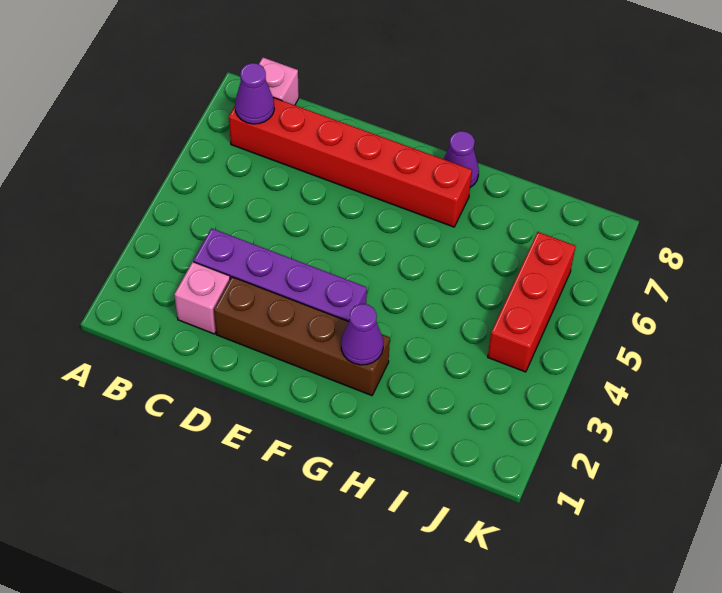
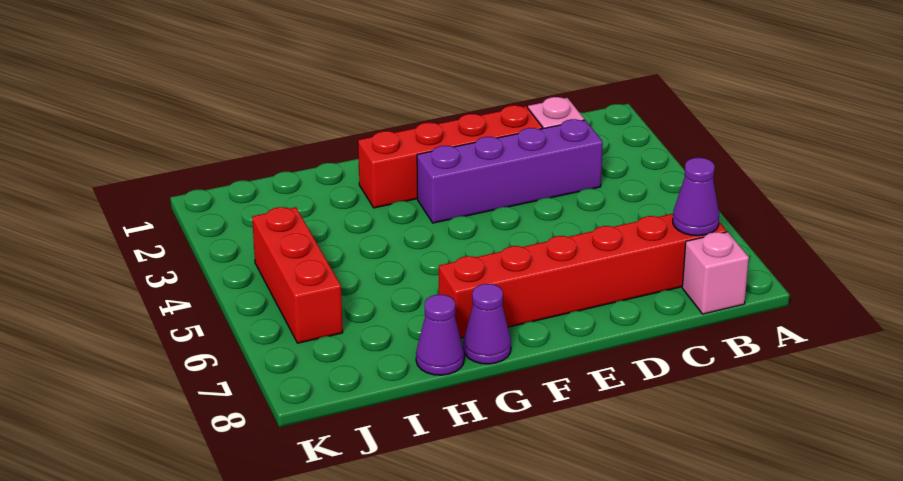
brown brick D2:G2 level 1 -> red brick D2:G2 level 1
purple cone G2 level 2 -> purple cone H8 level 1

